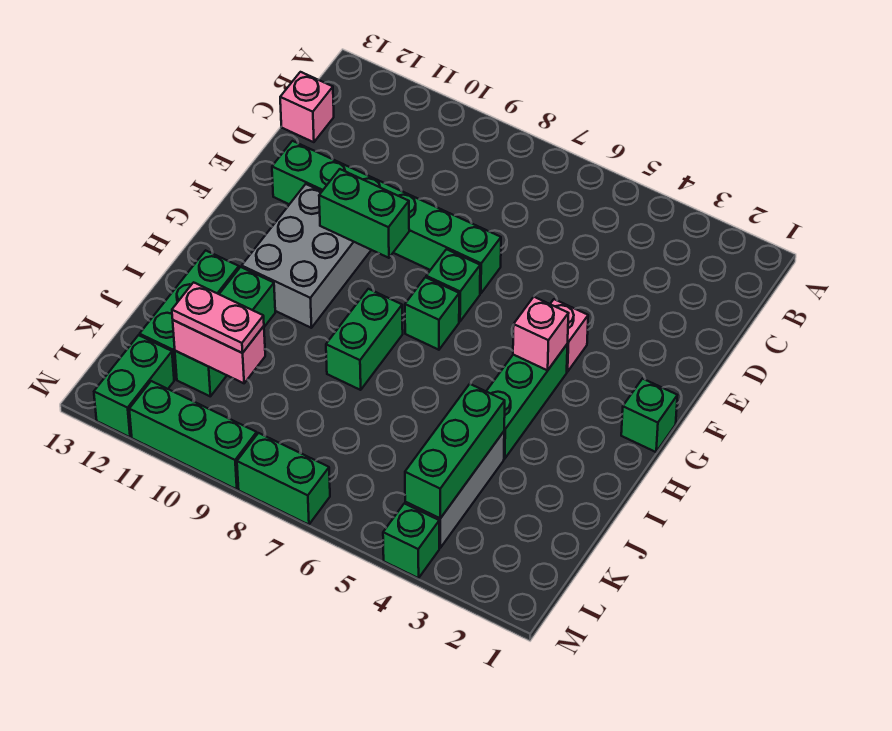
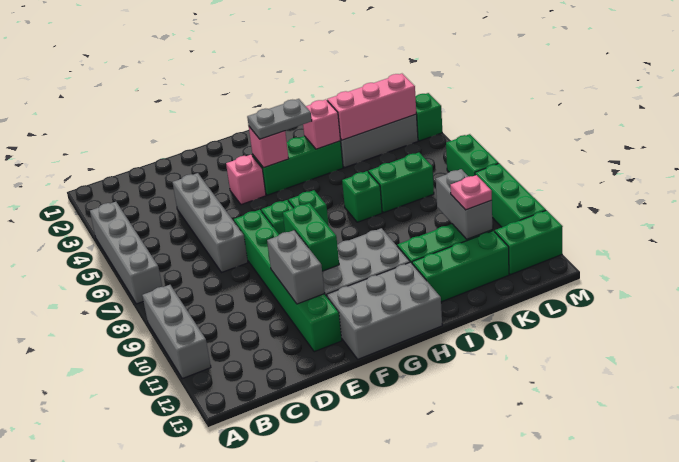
none -> grey brick A4:A7 level 1
none -> grey brick A9:A11 level 1
pink brick C13 level 1 -> pink brick I4 level 2
none -> grey brick D4:D7 level 1
none -> grey brick E10:E11 level 2
none -> grey brick F12:H13 level 1
green brick G1 level 1 -> green brick I7 level 1
none -> grey plate G4:H4 level 3
green brick H8:I8 level 1 -> green brick J7:K7 level 1
green brick J4:L4 level 2 -> pink brick J4:L4 level 2
pink brick K10:K11 level 2 -> grey brick K10:K11 level 2
pink plate K10:K11 level 3 -> pink plate K11 level 3

